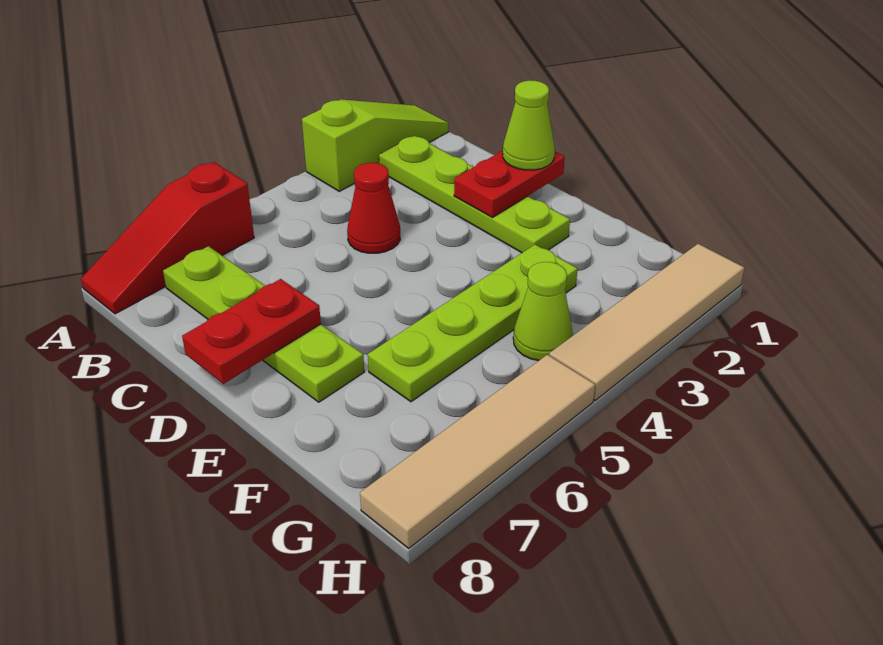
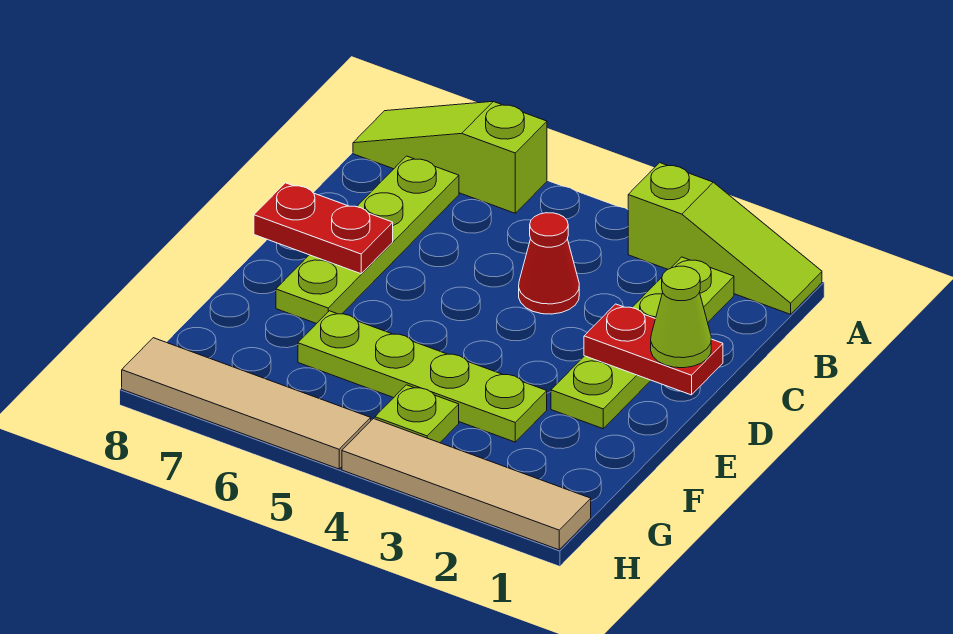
red slope A6:A8 level 1 top 6 -> lime slope A6:A8 level 1 top 6
lime cone G4 level 1 -> lime plate G4 level 1

